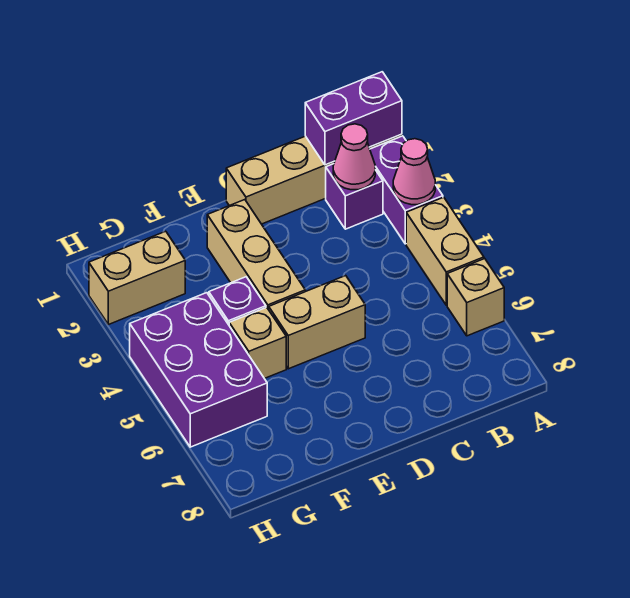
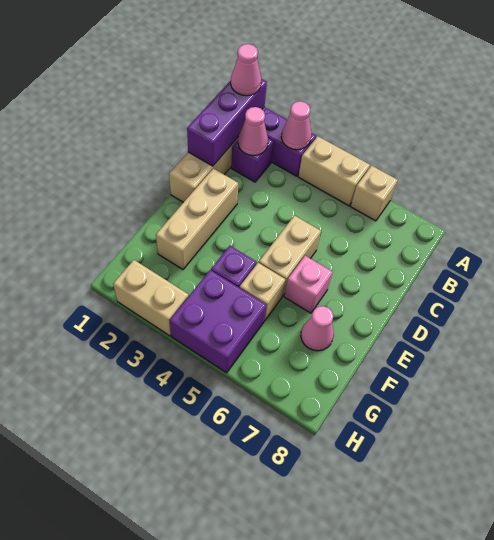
purple brick A1:B1 level 2 -> purple brick A1:C1 level 2
none -> pink cone A1 level 3
tan brick E2:E4 level 1 -> tan brick D2:F2 level 1
none -> pink brick E6 level 1
none -> pink cone F7 level 1
tan brick G2:H2 level 1 -> tan brick H2:H3 level 1
purple brick G4:H6 level 1 -> purple brick G4:H5 level 1

